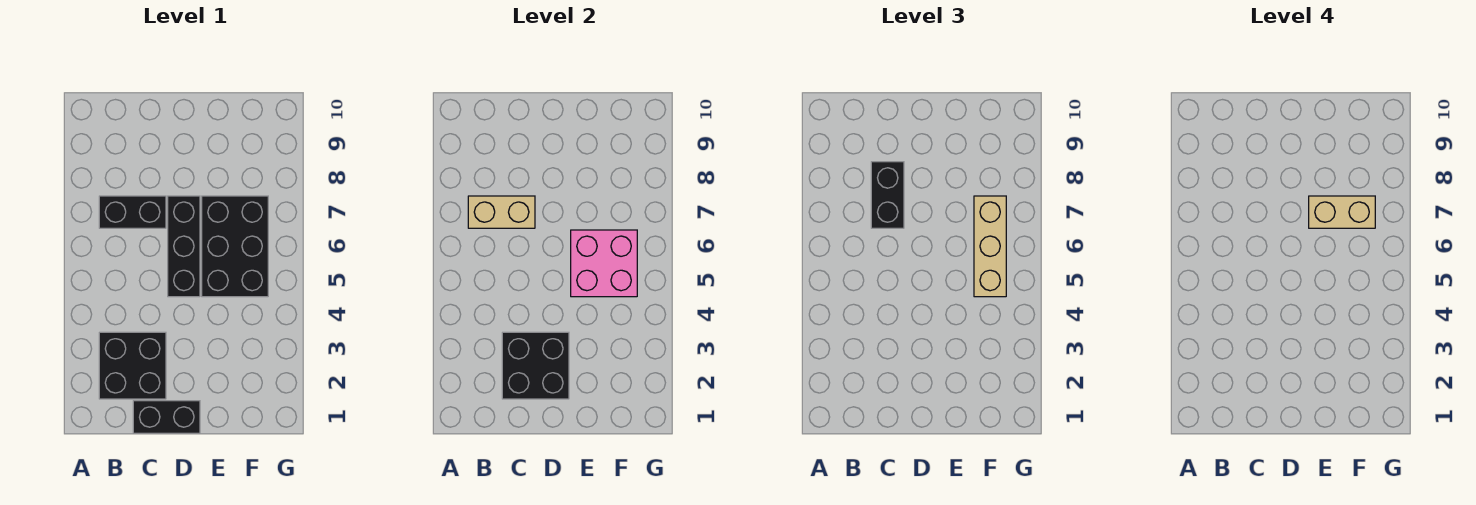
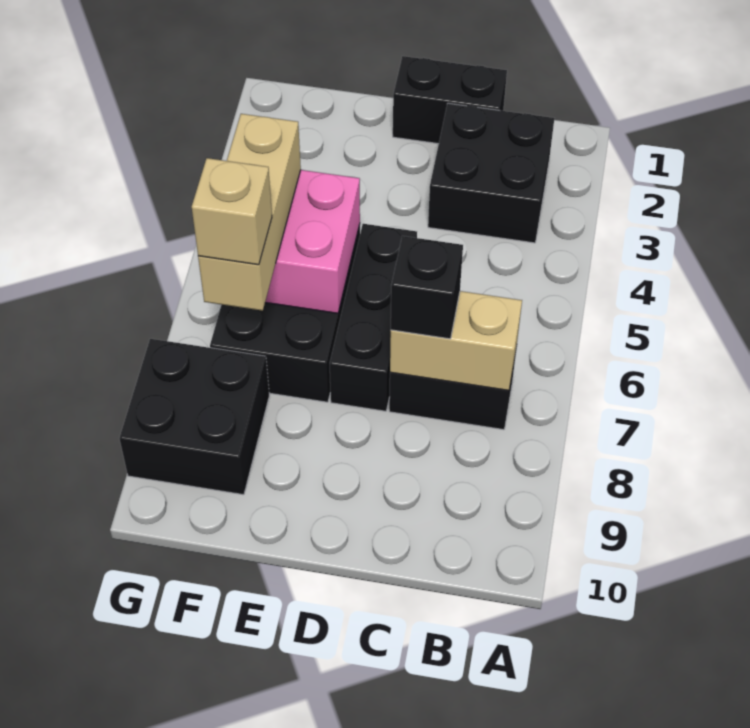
black brick C2:D3 level 2 -> black brick F8:G9 level 1
black brick C7:C8 level 3 -> black brick C7 level 3
tan brick E7:F7 level 4 -> tan brick F7 level 4

